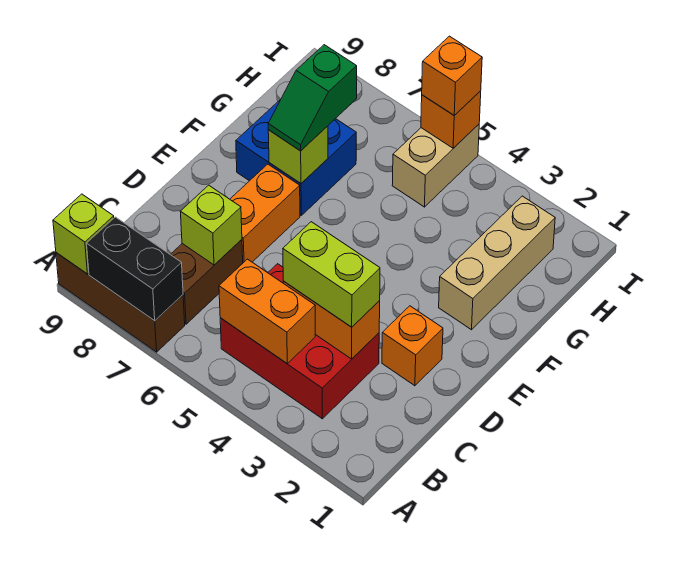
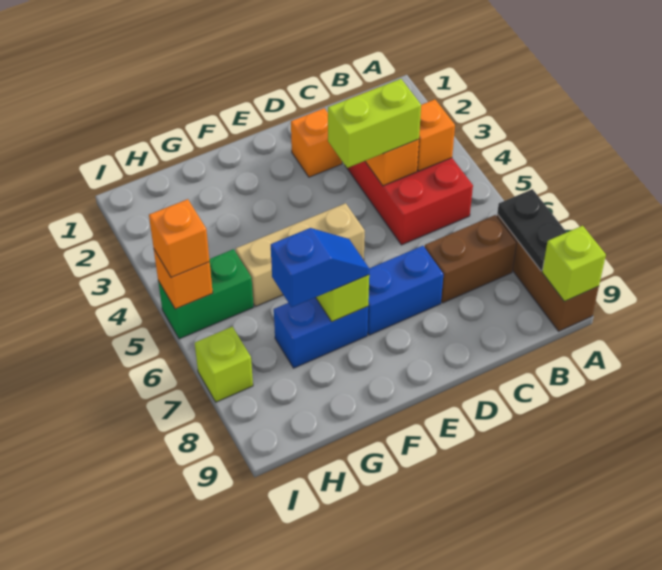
black brick A7:A8 level 2 -> black plate A7:A8 level 2
orange brick B4:B5 level 2 -> orange brick B4 level 2
lime brick C3:C4 level 3 -> lime brick C4:D4 level 3
lime brick C7 level 2 -> lime brick I7 level 1
orange brick D7:E7 level 1 -> blue brick D7:E7 level 1
tan brick F2:H2 level 1 -> tan brick E5:G5 level 1
blue brick F7:G8 level 1 -> blue brick F7:G7 level 1
green slope F7:G7 level 3 top G -> blue slope F7:G7 level 3 top G
tan brick H5:I5 level 1 -> green brick H5:I5 level 1

